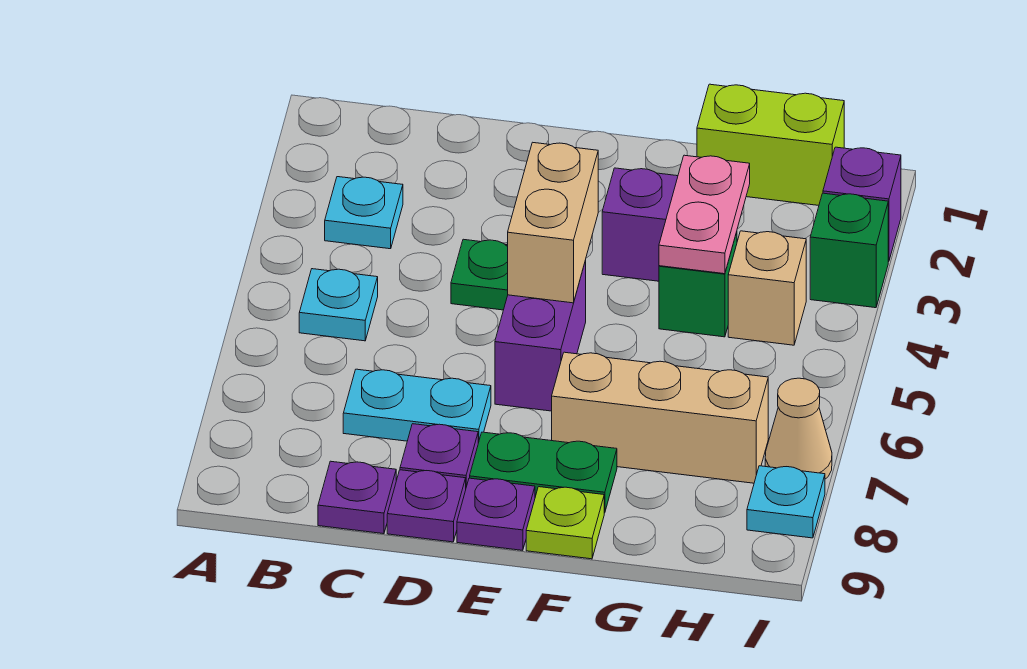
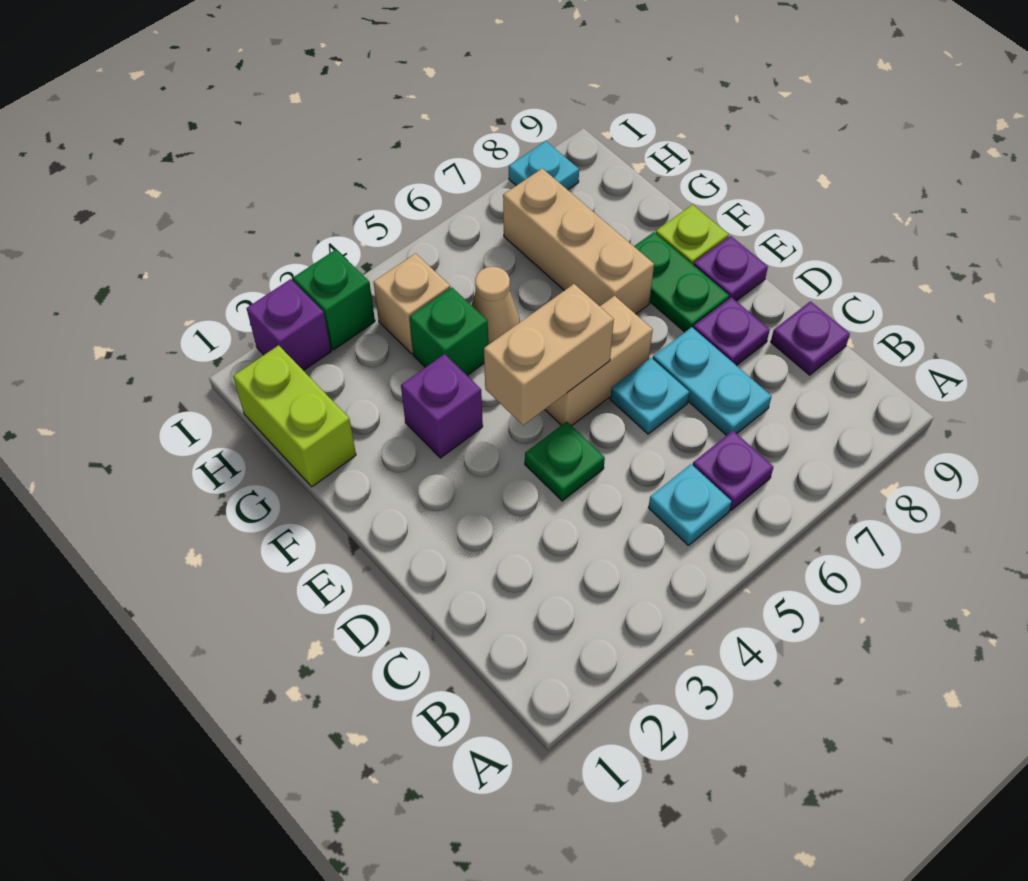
cyan plate B3 level 1 -> cyan plate D6 level 1
purple plate D9 level 1 -> purple plate B6 level 1
purple brick E5:E6 level 1 -> tan brick E5:E6 level 1
pink plate G3:G4 level 2 -> none
tan cone I7 level 1 -> tan cone G5 level 1

